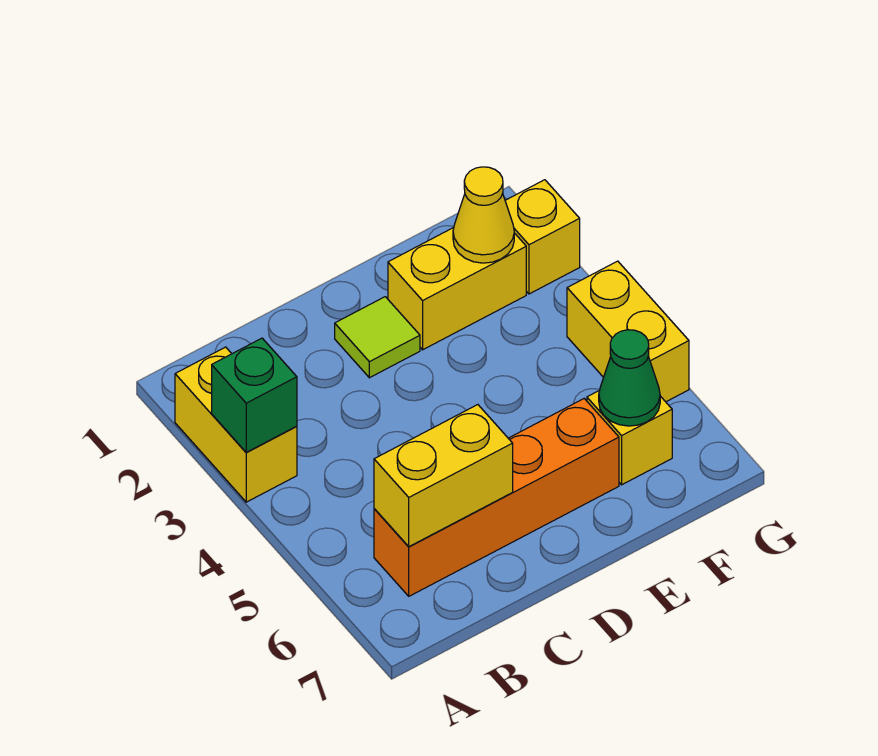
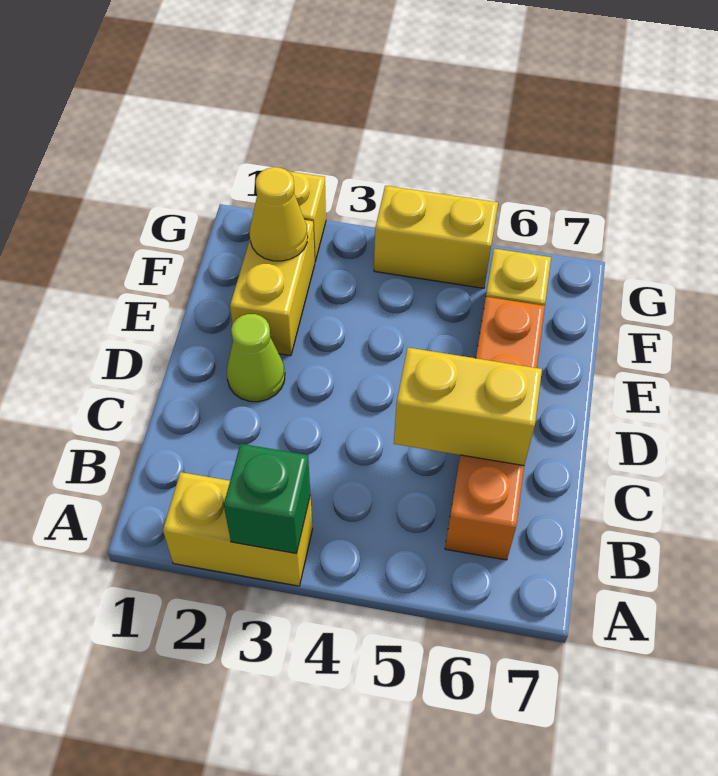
yellow brick B6:C6 level 2 -> yellow brick C5:C6 level 2
lime tile D2 level 1 -> lime cone D2 level 1
green cone F6 level 2 -> none

